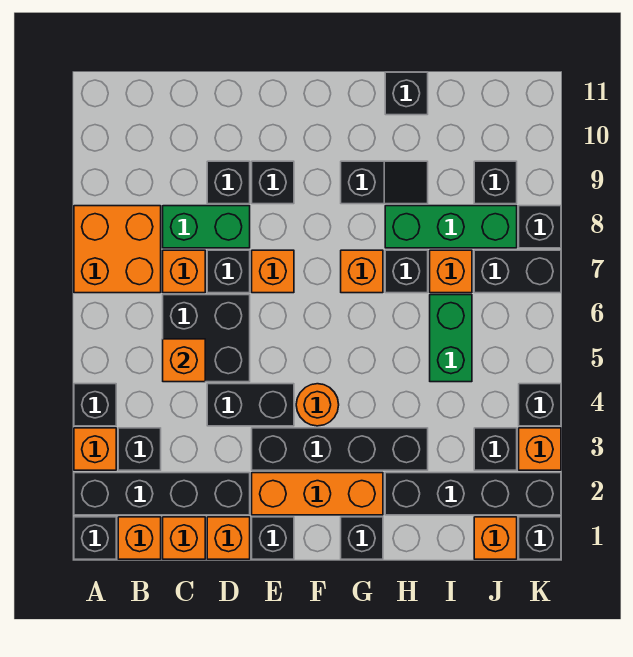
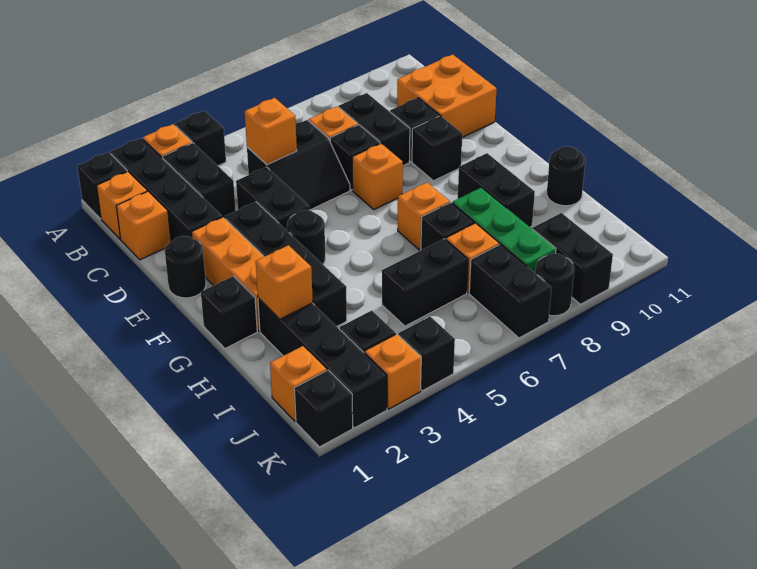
orange brick A7:B8 level 1 -> orange brick C10:D11 level 1
black brick B3 level 1 -> black brick B3:C3 level 1
black brick C5:D6 level 1 -> black slope C5:D6 level 1 top C
green brick C8:D8 level 1 -> black brick C8:D8 level 1
orange brick D1 level 1 -> orange brick H2 level 2
black brick E1 level 1 -> black round brick E1 level 1
orange round brick F4 level 1 -> black round brick F4 level 1
black slope G9:H9 level 1 top G -> black brick G9:H9 level 1
black brick H11 level 1 -> black round brick H11 level 1
green brick I5:I6 level 1 -> black brick I5:I6 level 1
black brick J9 level 1 -> black brick J9:K9 level 1
black brick K8 level 1 -> black round brick K8 level 1

